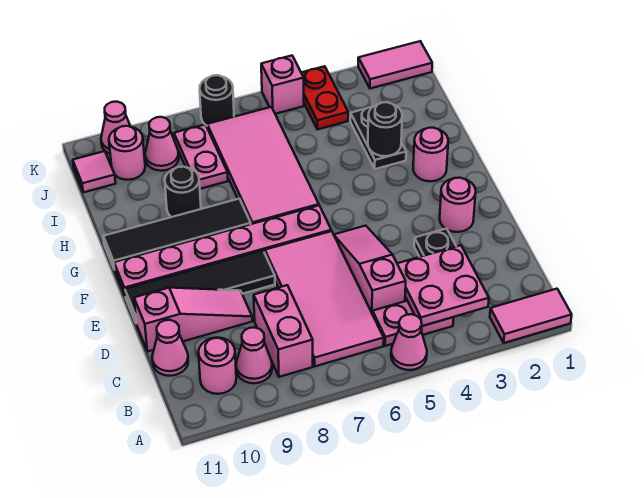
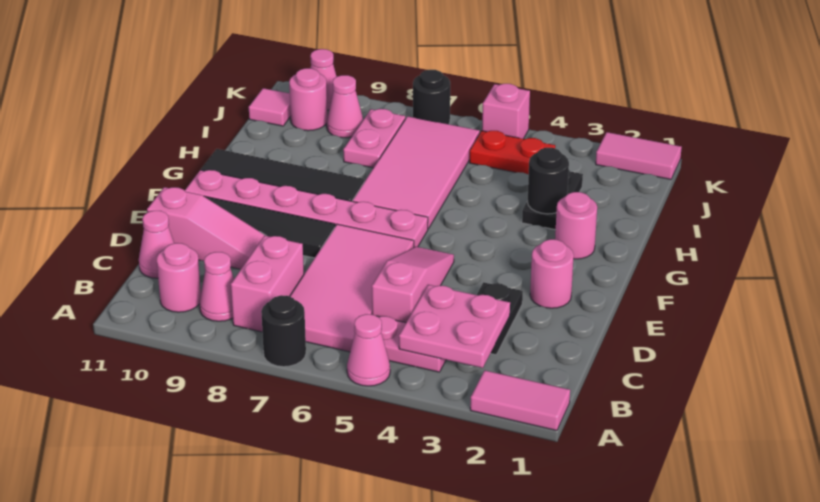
black round brick H9 level 1 -> black round brick A7 level 1
red plate J4:K4 level 1 -> red plate J4:J5 level 1

